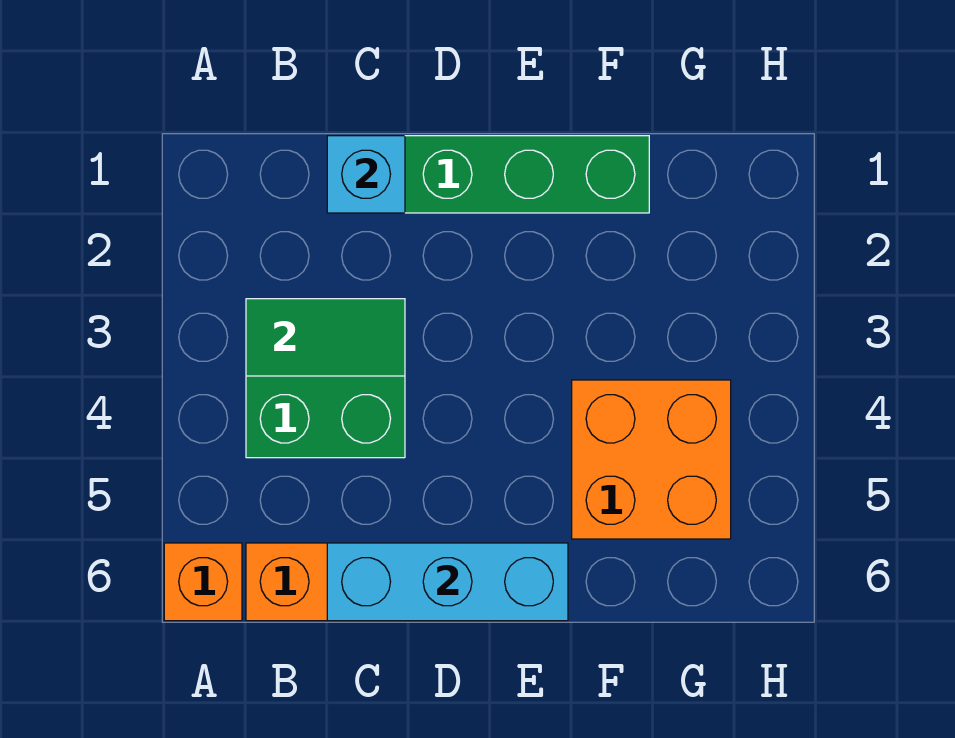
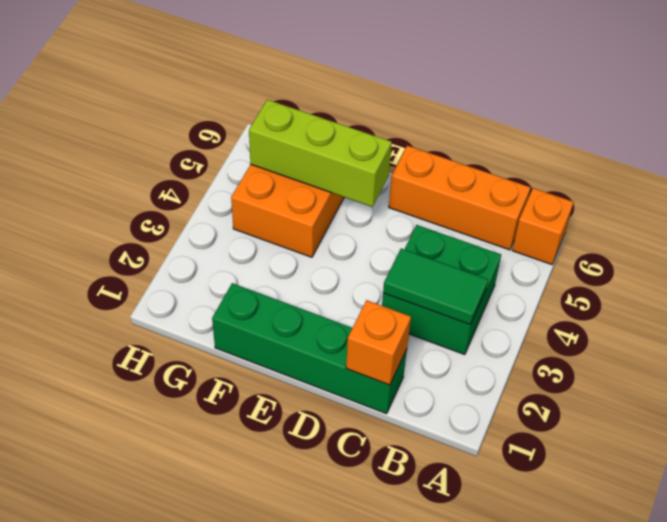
cyan brick C1 level 2 -> orange brick C1 level 2
cyan brick C6:E6 level 2 -> none
none -> lime brick E5:G5 level 2

